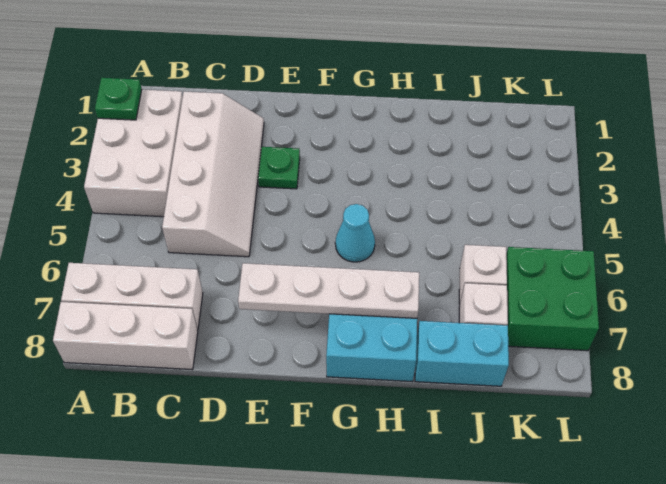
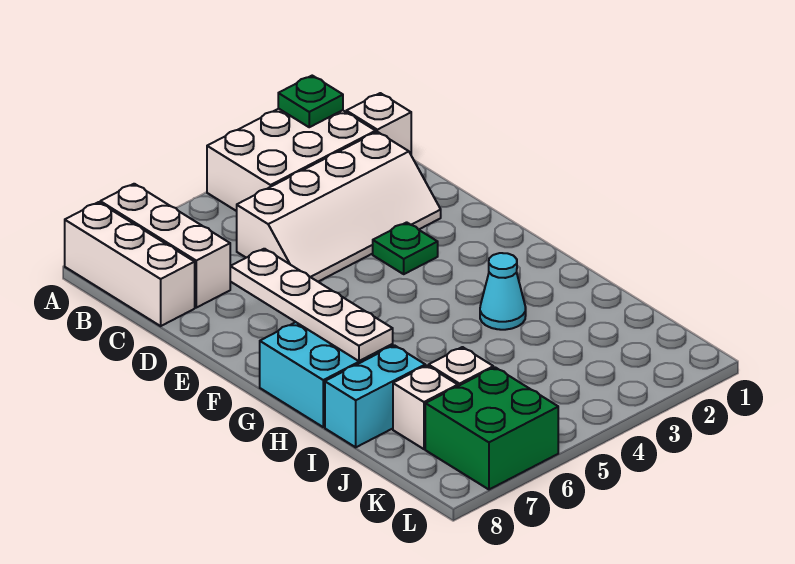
none -> white brick B1 level 1
cyan cone G5 level 1 -> cyan cone H3 level 1
cyan brick I8:J8 level 1 -> cyan brick I7:I8 level 1

